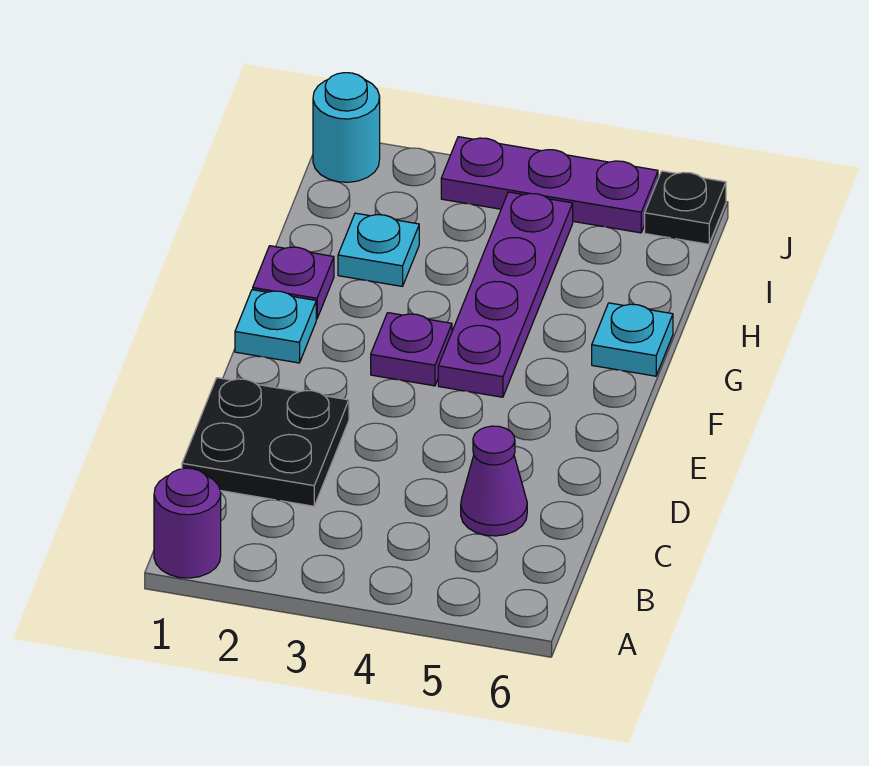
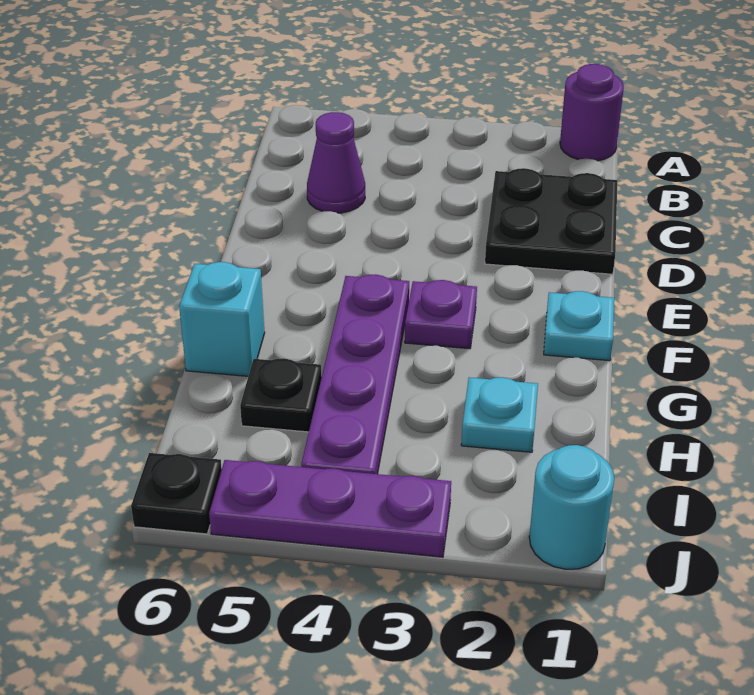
purple plate G1 level 1 -> none
cyan plate G6 level 1 -> cyan brick G6 level 1
none -> black plate H5 level 1

